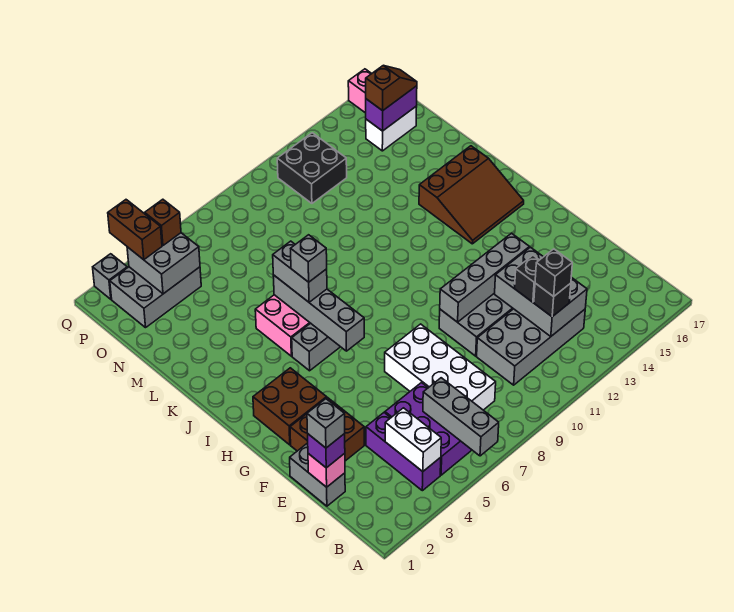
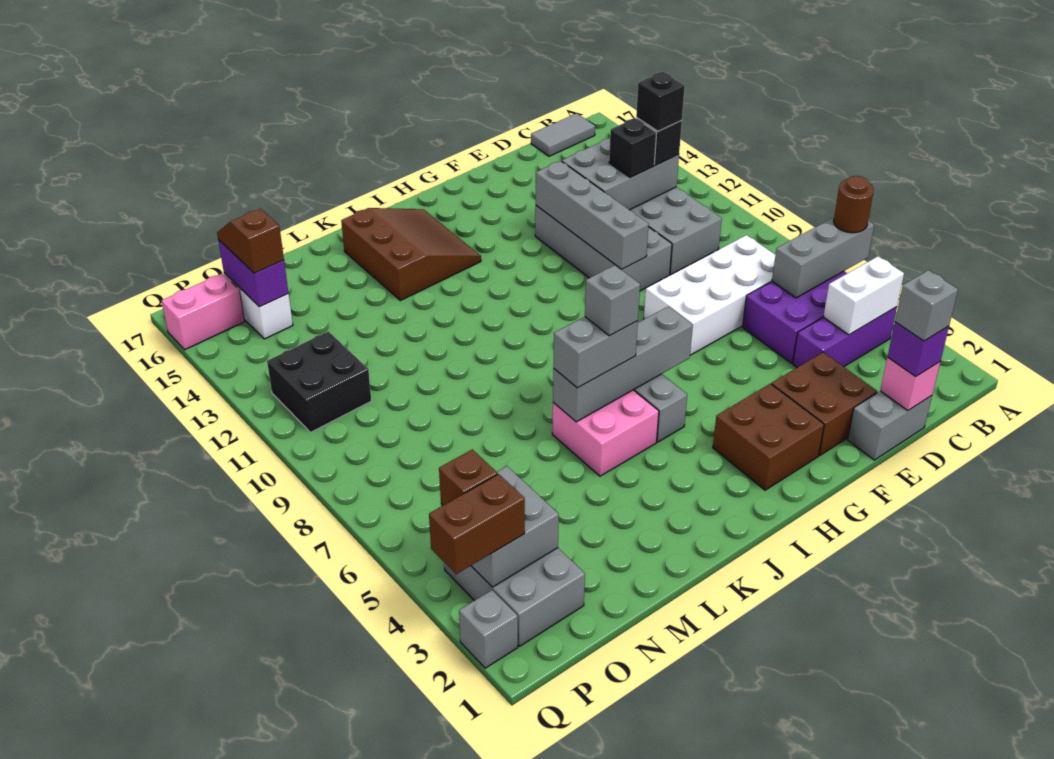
none -> brown round brick A6 level 3
none -> grey tile B17:C17 level 1

